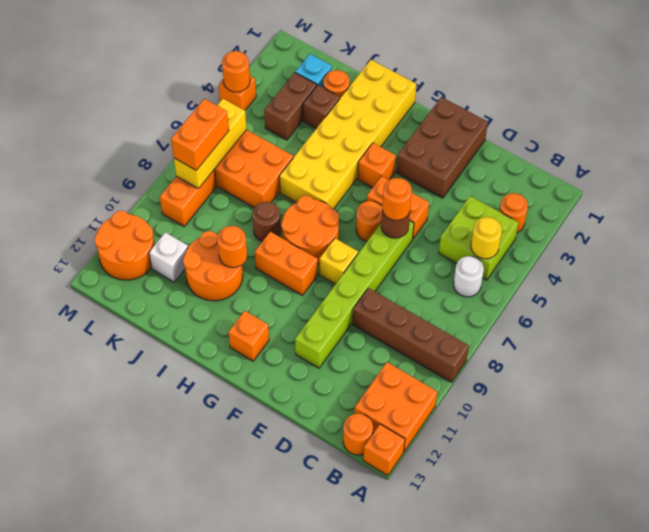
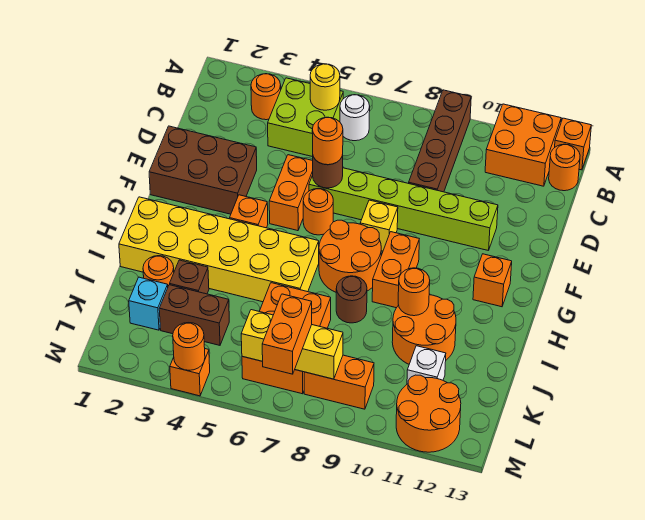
orange brick L7:L8 level 3 -> orange brick L7:M7 level 3

